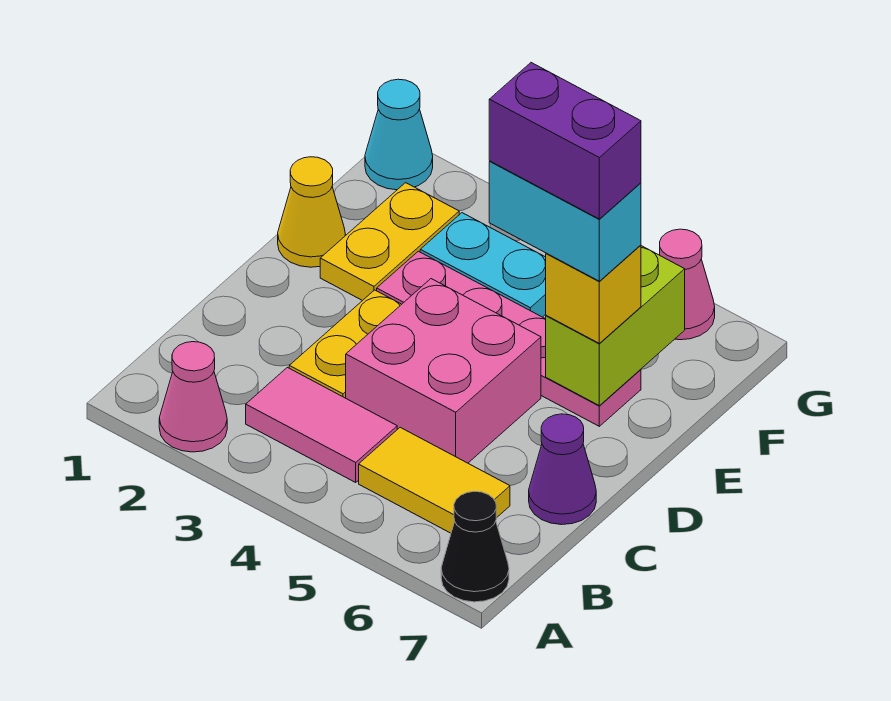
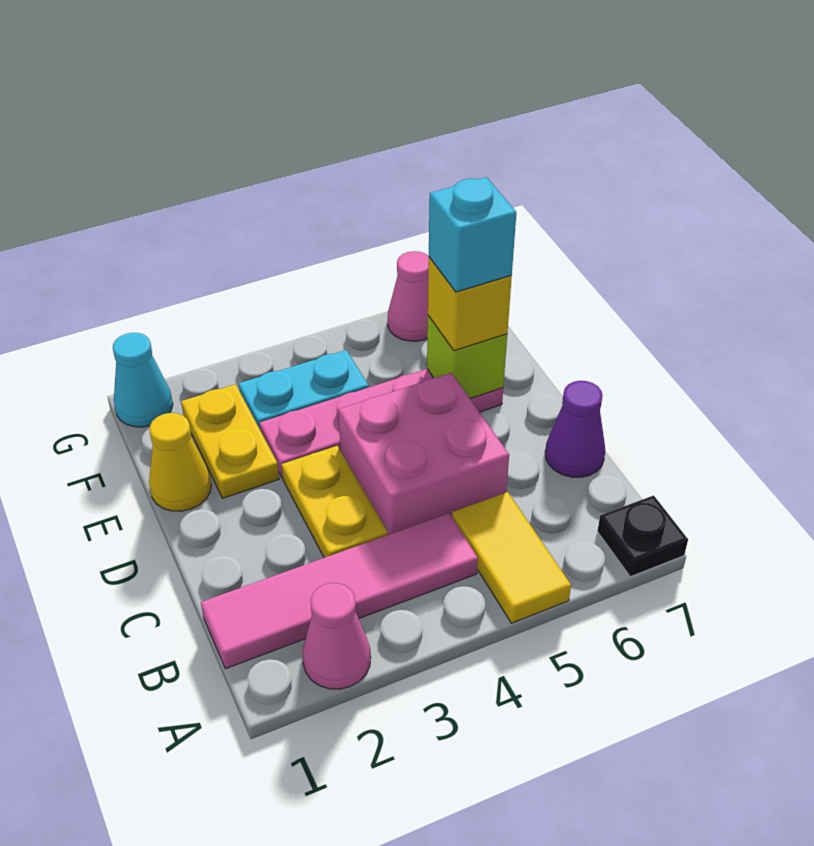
black cone A7 level 1 -> black plate A7 level 1
pink tile B3:B4 level 1 -> pink tile B1:B4 level 1
yellow tile B5:B6 level 1 -> yellow tile A5:B5 level 1
cyan brick E5:E6 level 4 -> cyan brick E6 level 4
purple brick E5:E6 level 5 -> none
lime brick E6:F6 level 2 -> lime brick E6 level 2

